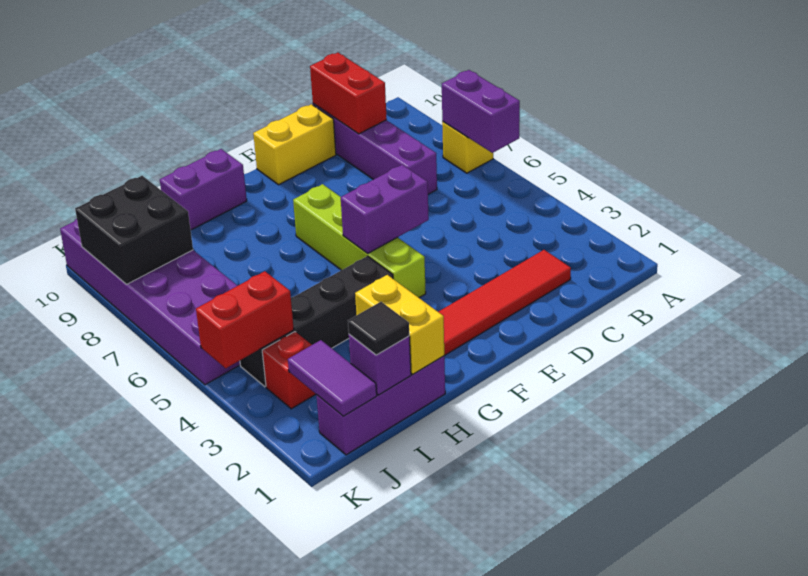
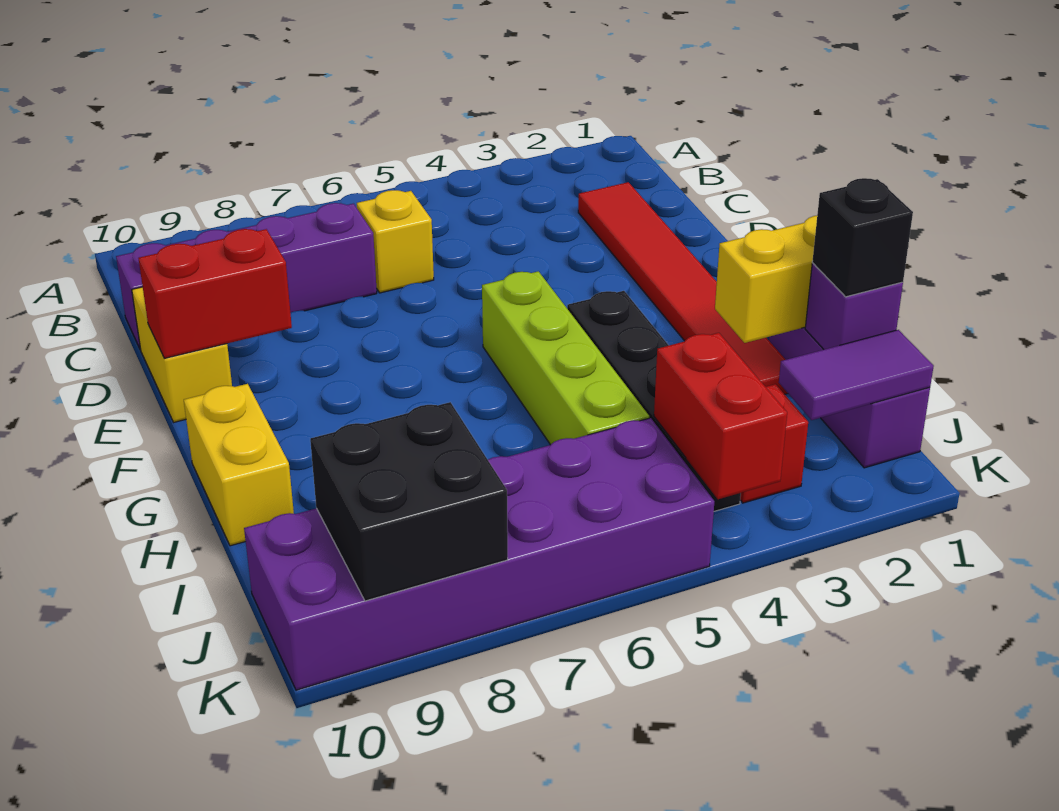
purple brick A6:A7 level 2 -> none
yellow brick A7 level 1 -> yellow brick C6 level 1
red brick C9:C10 level 2 -> red brick E9:E10 level 2
purple brick E5:F5 level 2 -> none
lime brick F4:F7 level 1 -> lime brick F5:I5 level 1
purple brick G10:H10 level 1 -> yellow brick G10:H10 level 1
black tile I1 level 3 -> black brick I1 level 3

